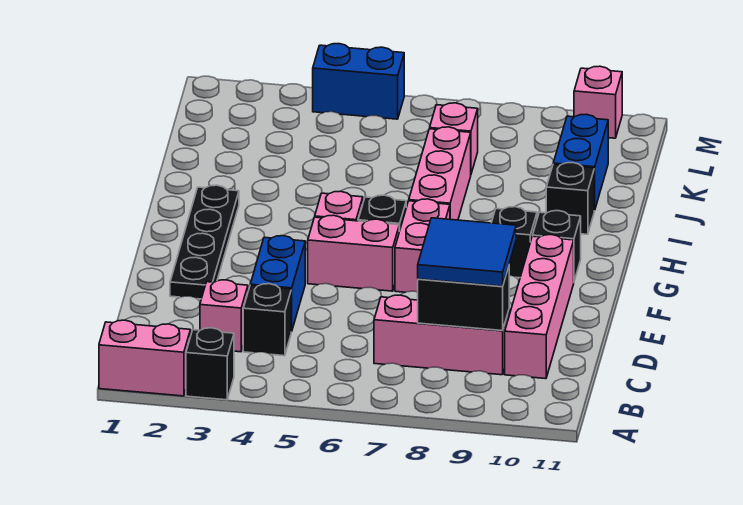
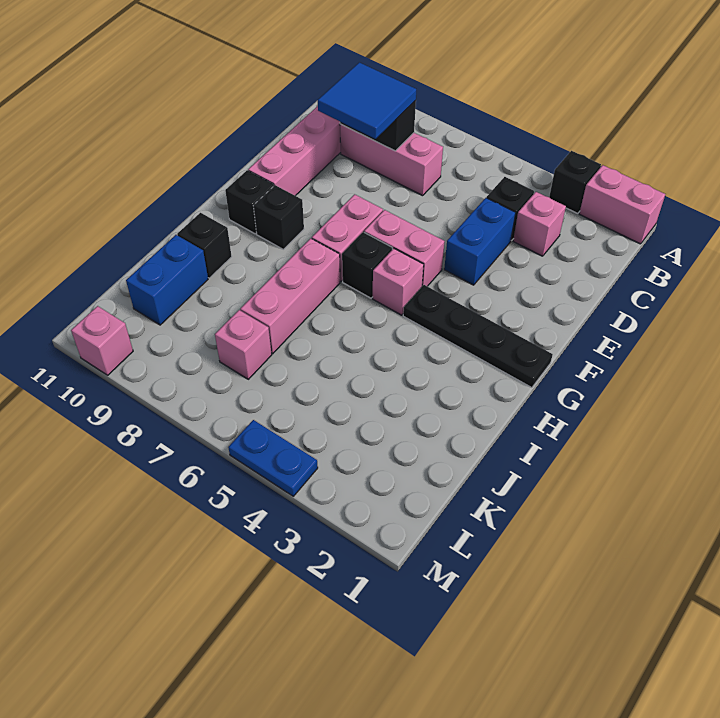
black plate E2:H2 level 1 -> black plate G1:G4 level 1
blue brick M4:M5 level 1 -> blue plate M4:M5 level 1

